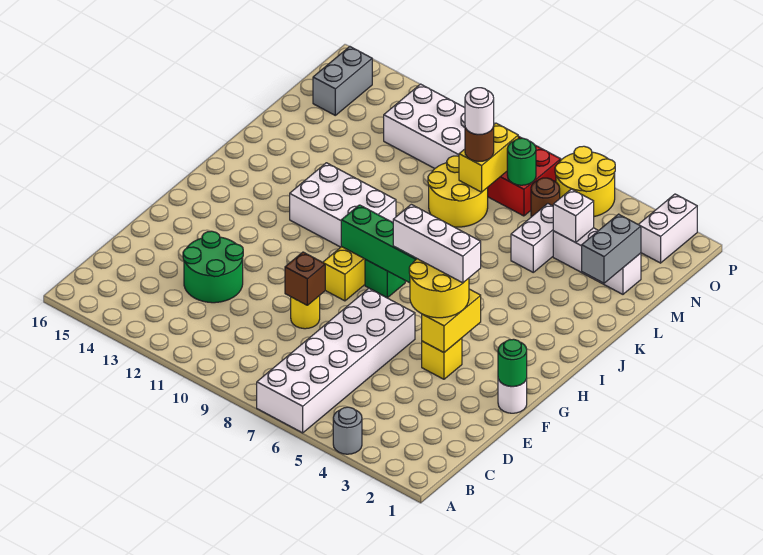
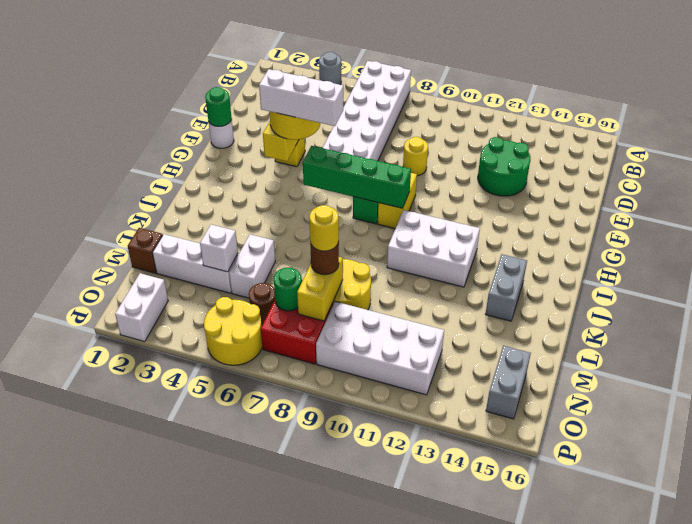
brown brick E9 level 2 -> brown brick M1 level 1
grey brick L2:M2 level 2 -> grey brick J14:K14 level 1
white round brick M8 level 4 -> yellow round brick M8 level 4

